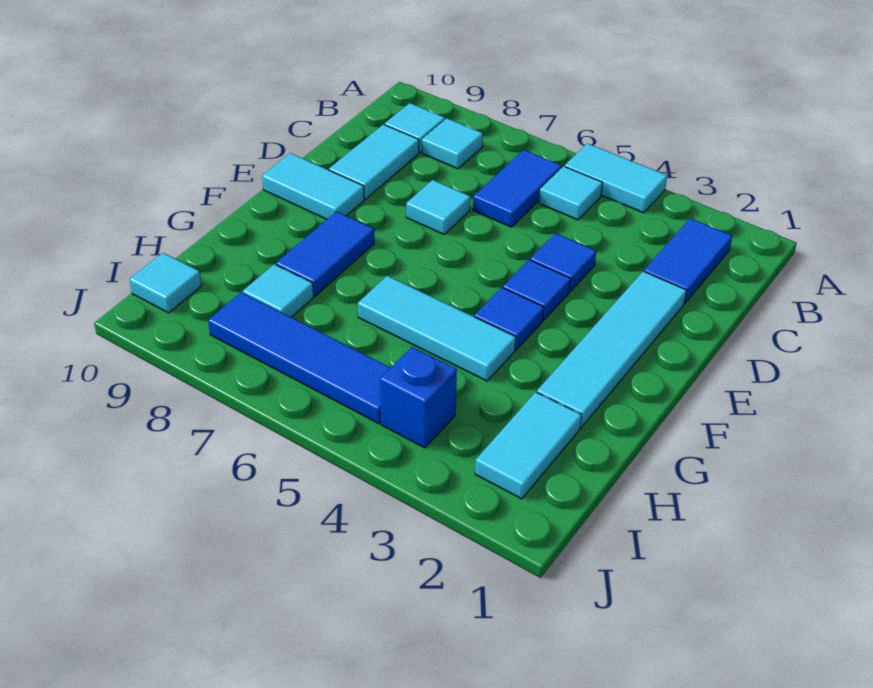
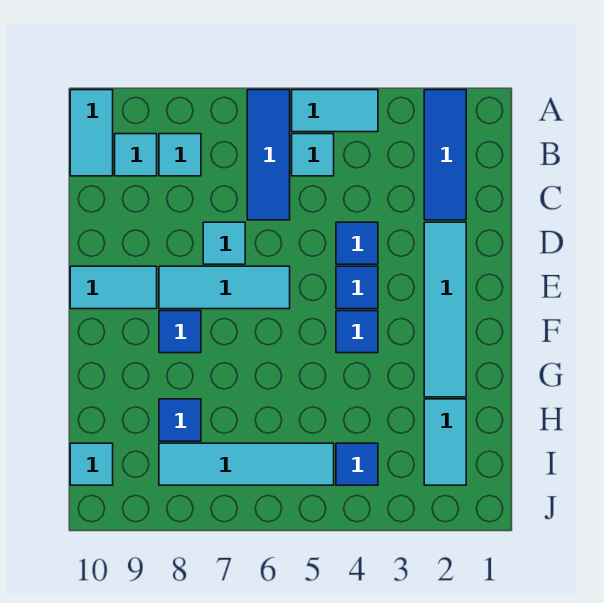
blue tile B2:C2 level 1 -> blue tile A2:C2 level 1
blue tile B6:C6 level 1 -> blue tile A6:C6 level 1
cyan tile C9:D9 level 1 -> cyan tile A10:B10 level 1
blue tile F8:G8 level 1 -> blue tile F8 level 1
cyan tile G4:G6 level 1 -> cyan tile E6:E8 level 1
cyan tile H8 level 1 -> blue tile H8 level 1
blue brick I4 level 1 -> blue tile I4 level 1
blue tile I5:I8 level 1 -> cyan tile I5:I8 level 1

